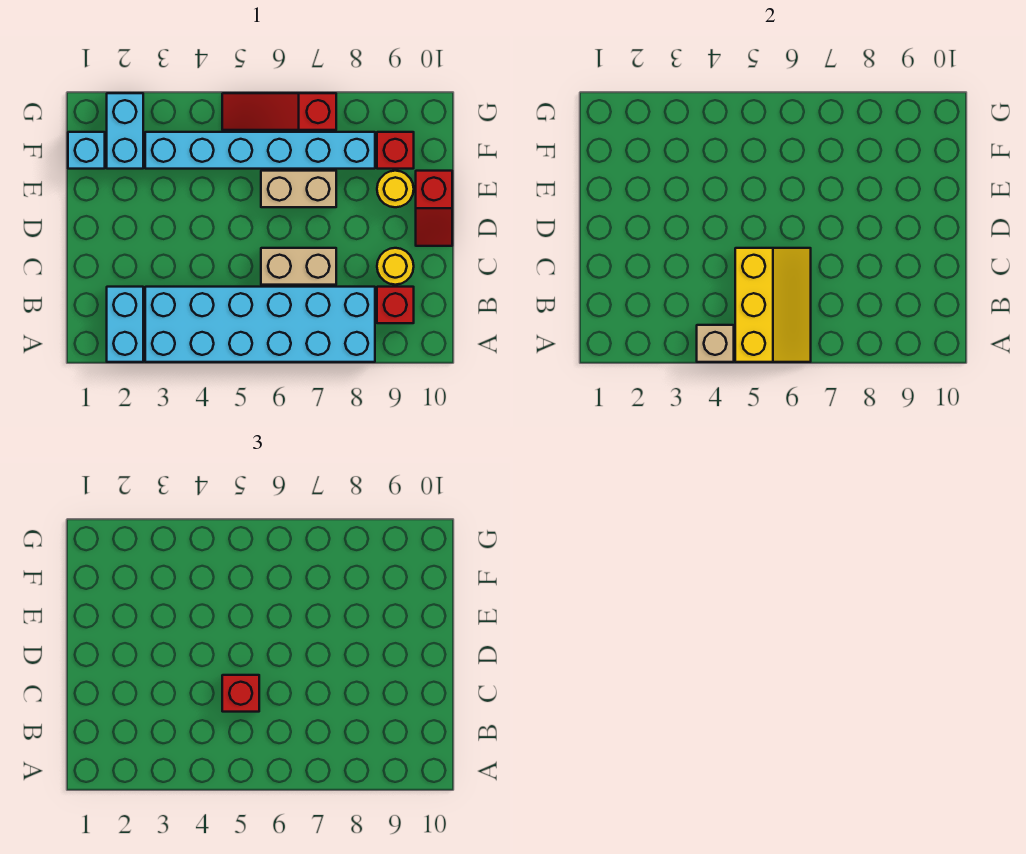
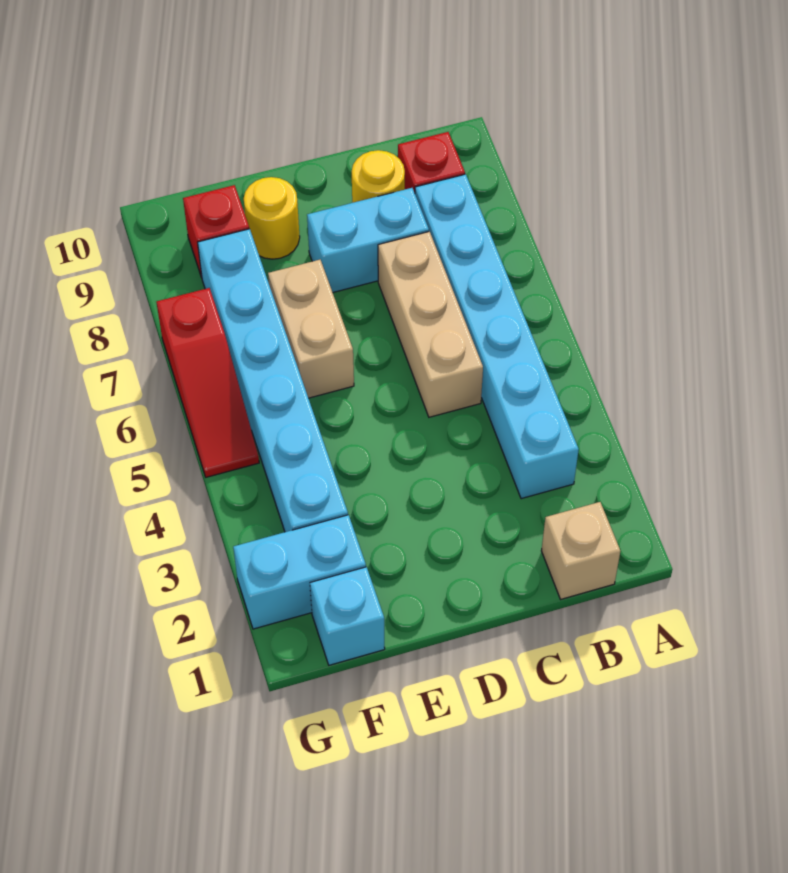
cyan brick A2:B2 level 1 -> cyan brick C8:D8 level 1
cyan brick A3:B8 level 1 -> cyan brick B3:B8 level 1
tan brick A4 level 2 -> tan brick B1 level 1
yellow slope A5:C6 level 2 top 5 -> none
red brick C5 level 3 -> none
tan brick C6:C7 level 1 -> tan brick C5:C7 level 1
red slope D10:E10 level 1 top E -> none

